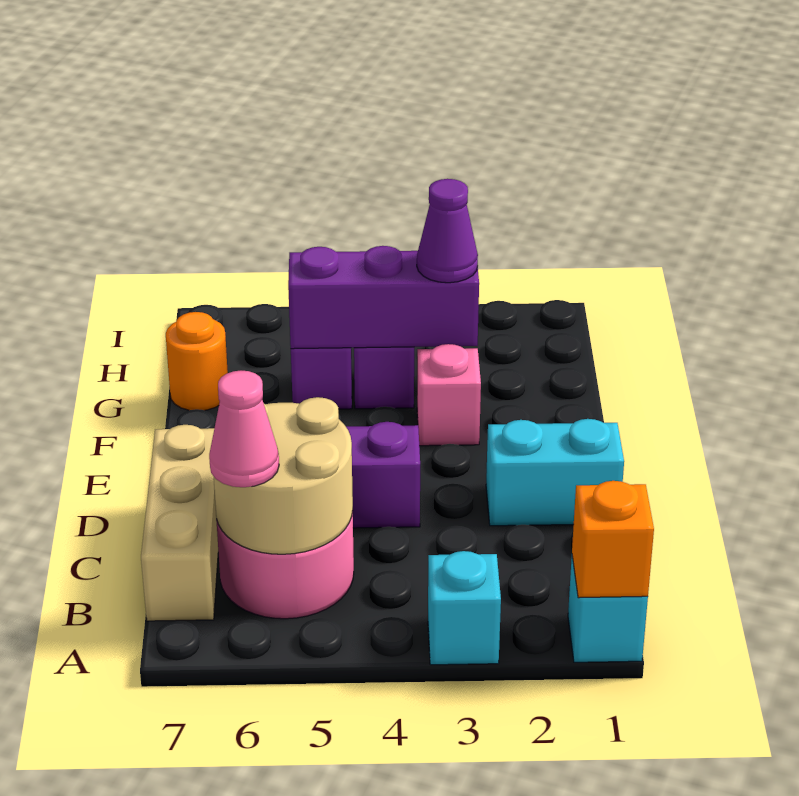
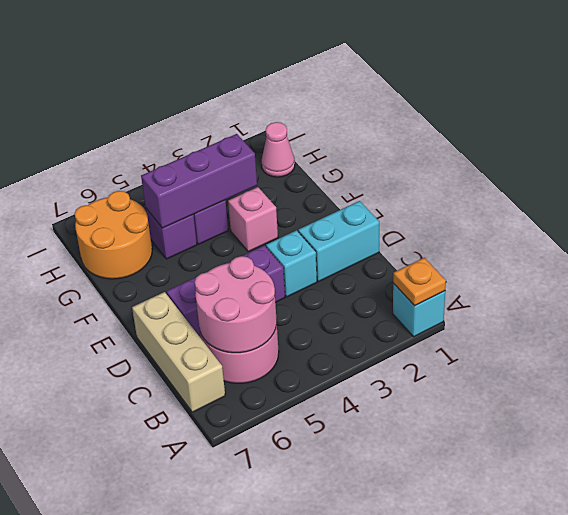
orange brick A1 level 2 -> orange plate A1 level 2
cyan brick A3 level 1 -> cyan brick D3 level 1
tan round brick B5:C6 level 2 -> pink round brick B5:C6 level 2
pink cone B6 level 3 -> pink cone H1 level 1
purple cone G3 level 3 -> none
orange round brick G7 level 1 -> orange round brick G6:H7 level 1

